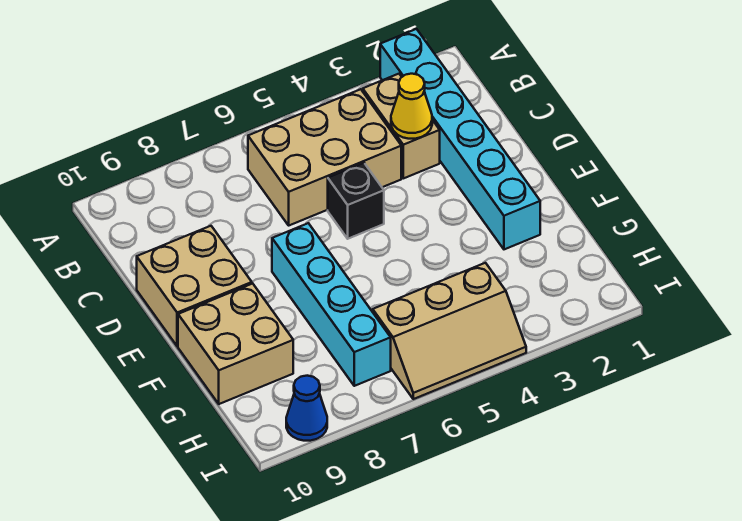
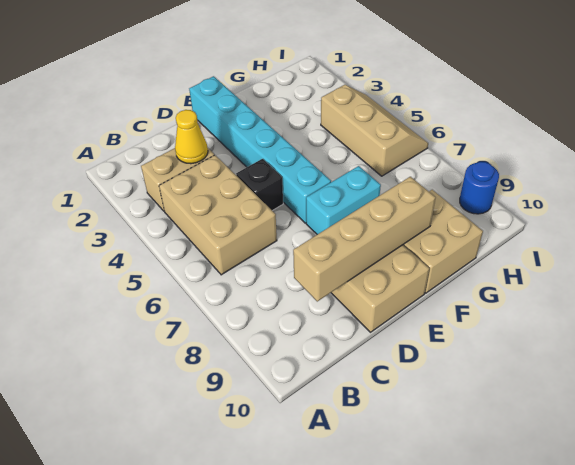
cyan brick A2:F2 level 1 -> cyan brick E1:E6 level 1
none -> tan brick C9:F9 level 2
cyan brick E7:H7 level 1 -> cyan brick E7:F7 level 1
blue cone I9 level 1 -> blue round brick I9 level 1

